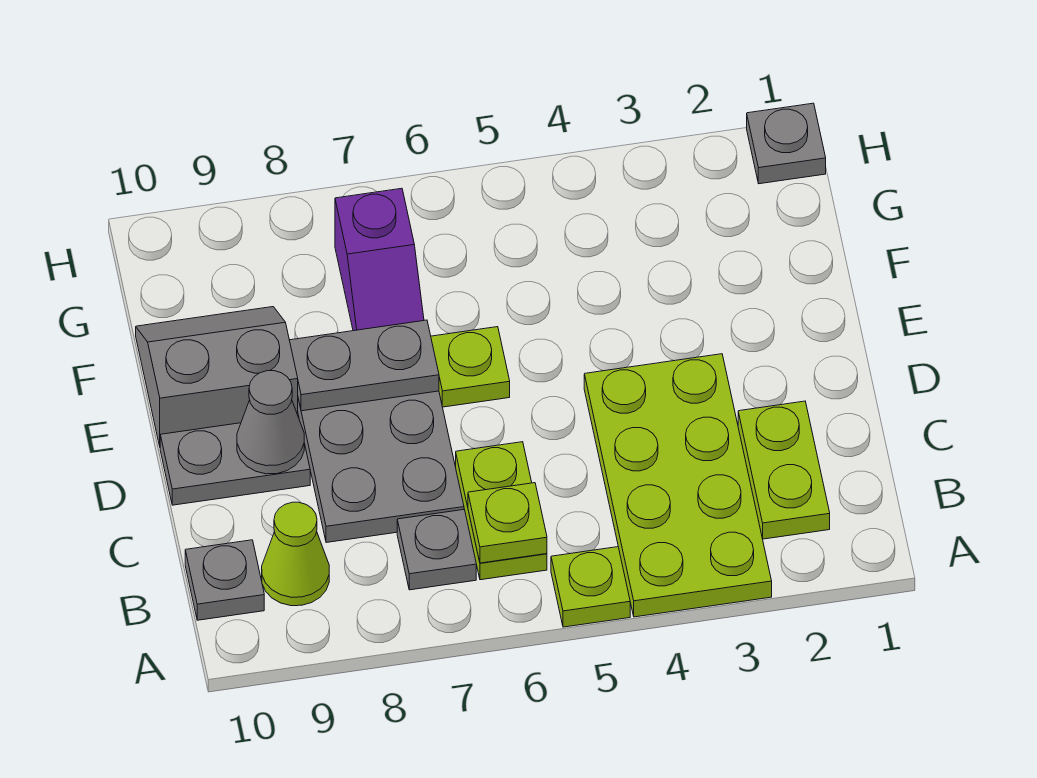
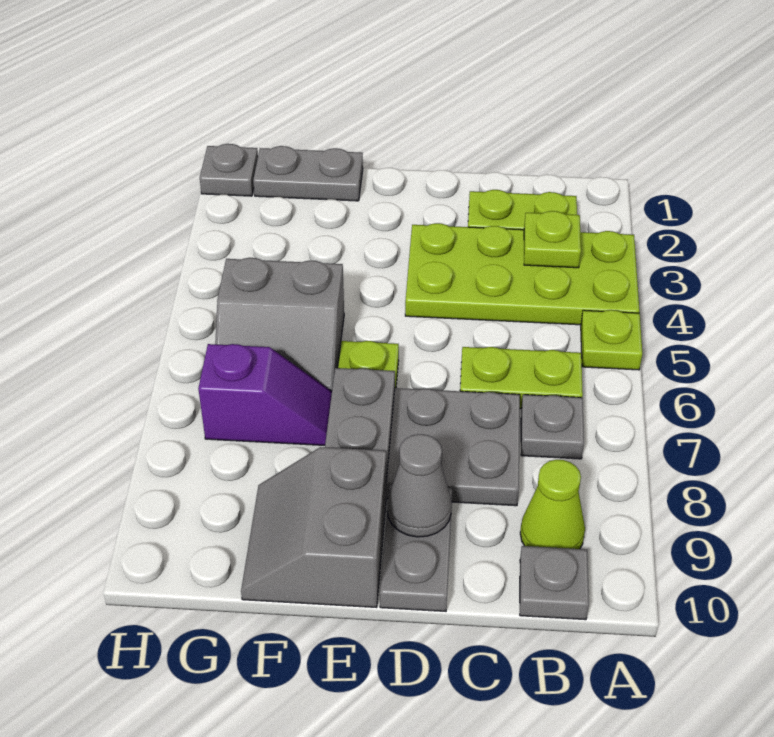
lime plate B6 level 2 -> lime plate B3 level 2
none -> grey plate F1:G1 level 1
none -> grey slope F5:G6 level 1 top 5

